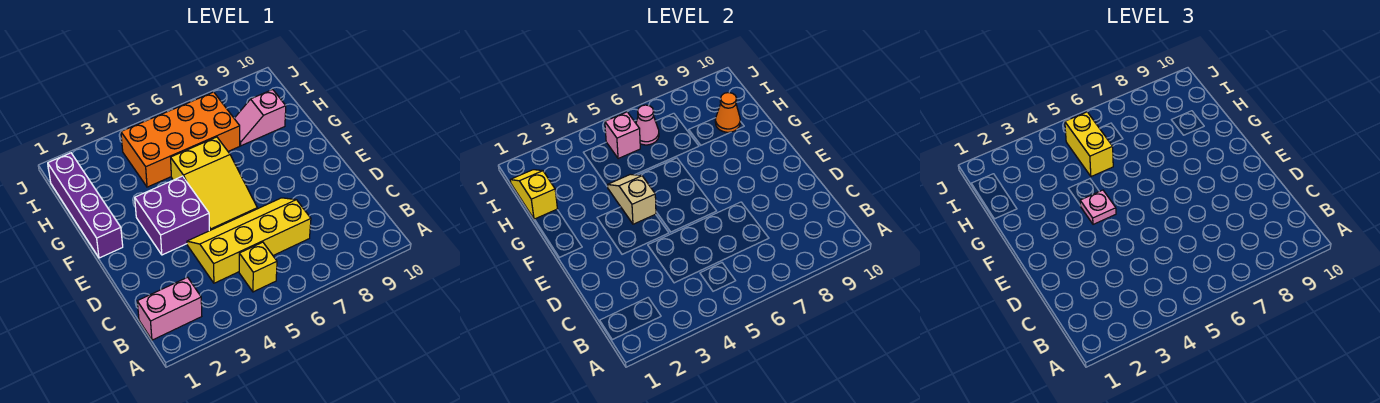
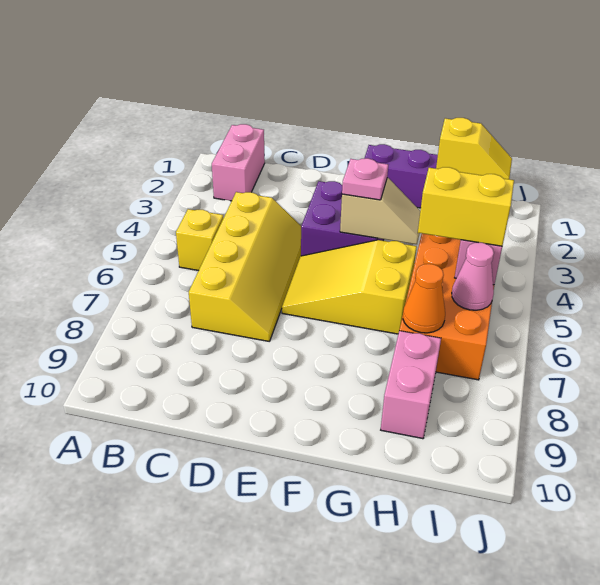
pink slope H8:H9 level 1 top 9 -> pink brick H8:H9 level 1
orange cone H9 level 2 -> orange cone H7 level 2

